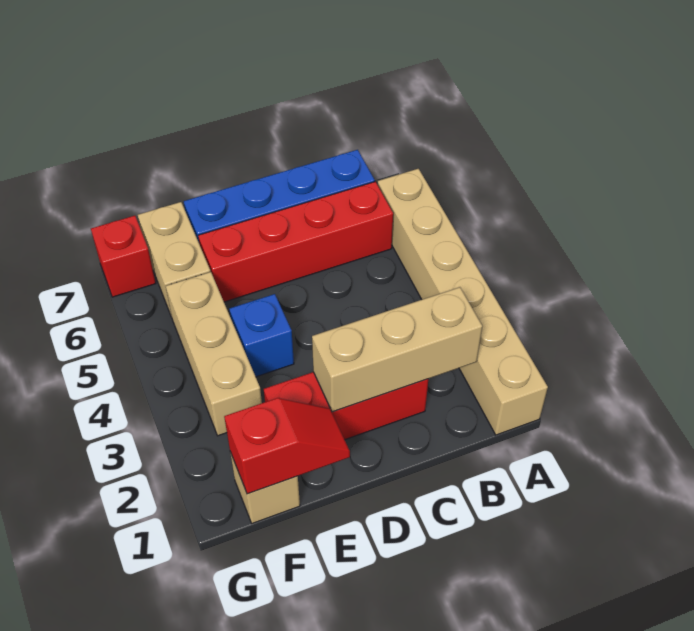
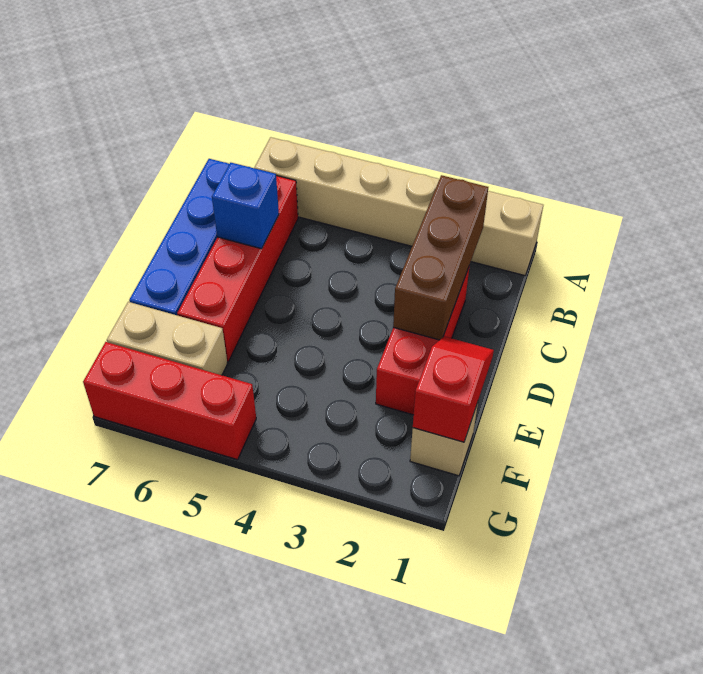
tan brick B2:D2 level 2 -> brown brick B2:D2 level 2
blue brick E4 level 1 -> blue brick C6 level 2
tan brick F3:F5 level 1 -> none
red brick G7 level 1 -> red brick G5:G7 level 1

